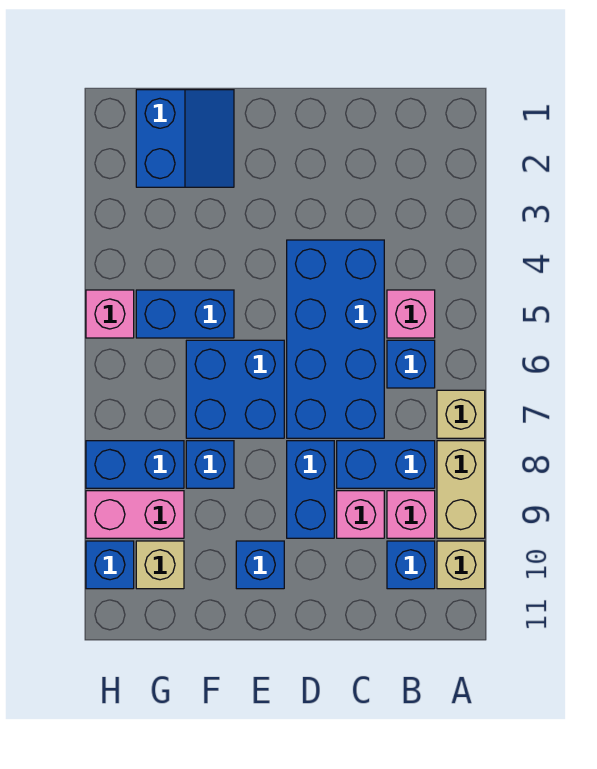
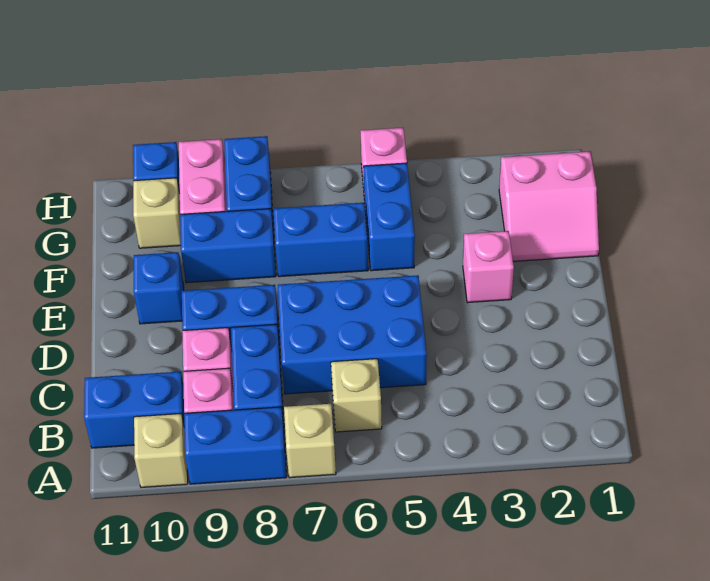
tan brick A8:A9 level 1 -> blue brick A8:A9 level 1
pink brick B5 level 1 -> pink brick E3 level 1
blue brick B6 level 1 -> tan brick B6 level 1
blue brick B10 level 1 -> blue brick B10:B11 level 1
blue brick C4:D7 level 1 -> blue brick C5:D7 level 1
blue brick E6:F7 level 1 -> blue brick F6:F7 level 1
blue slope F1:G2 level 1 top G -> pink slope F1:G2 level 1 top G
blue brick F8 level 1 -> blue brick F8:F9 level 1

